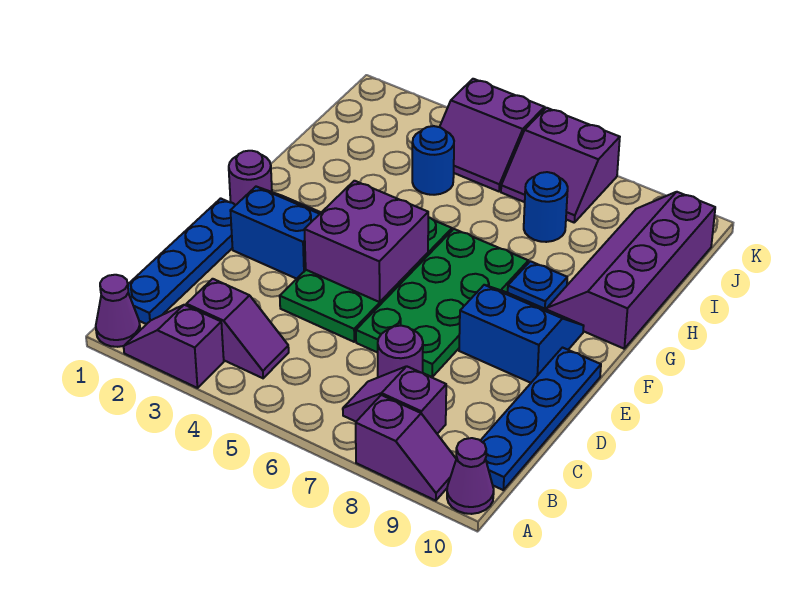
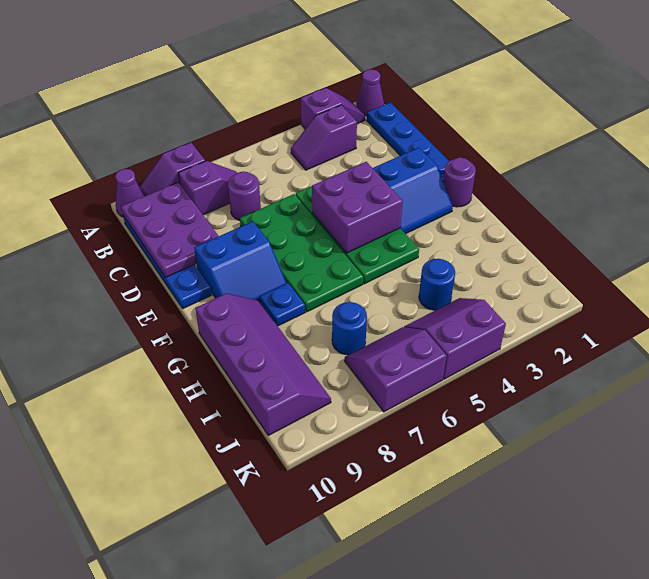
none -> purple plate B9:D10 level 2

